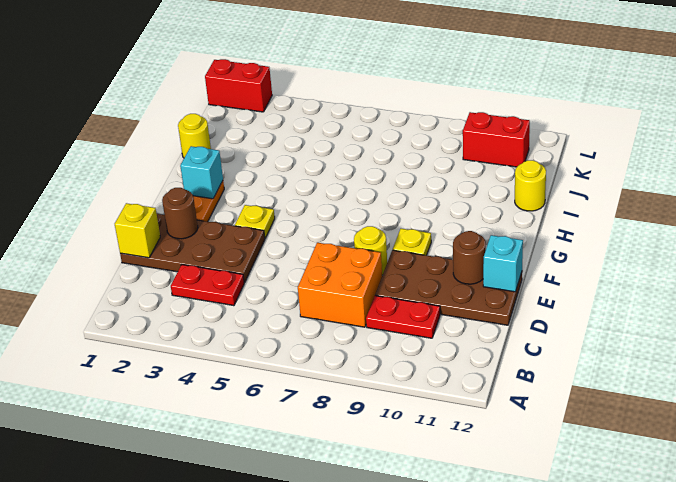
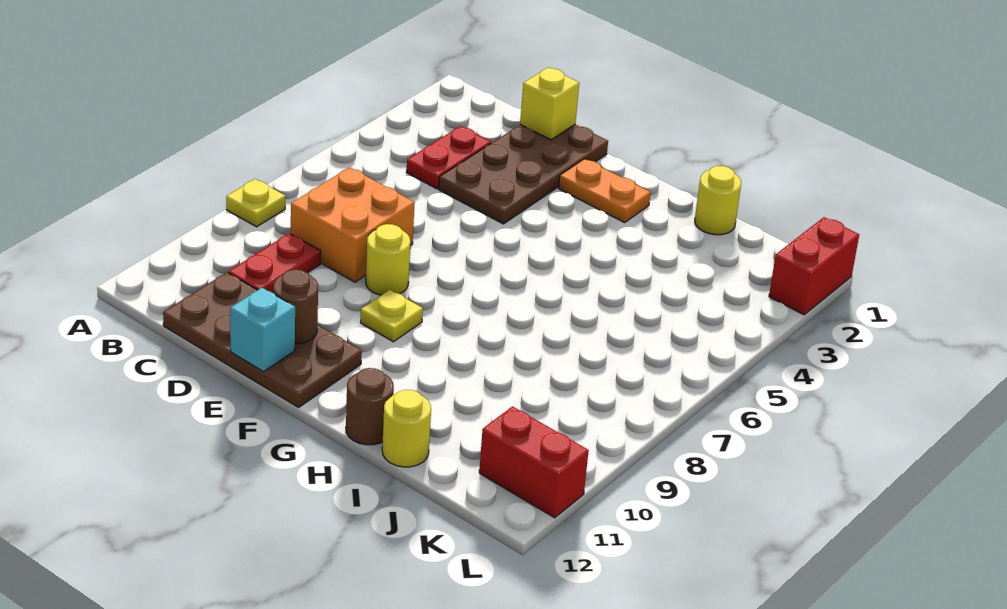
brown plate D9:E12 level 1 -> brown plate C11:F12 level 1
brown round brick E2 level 2 -> brown round brick H12 level 1
yellow plate F4 level 1 -> yellow plate A8 level 1
cyan brick G2 level 2 -> none
red brick K10:K11 level 1 -> red brick K11:L11 level 1

